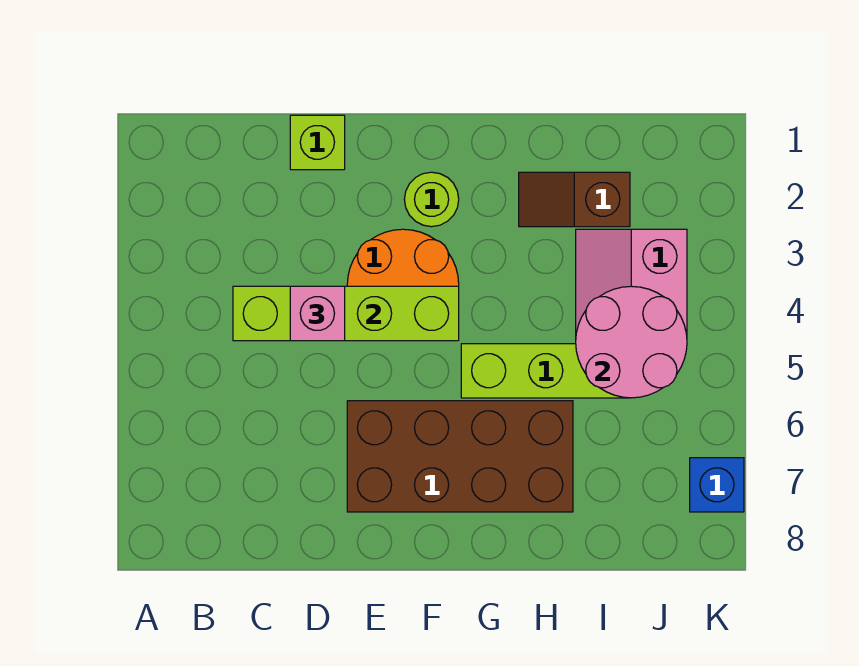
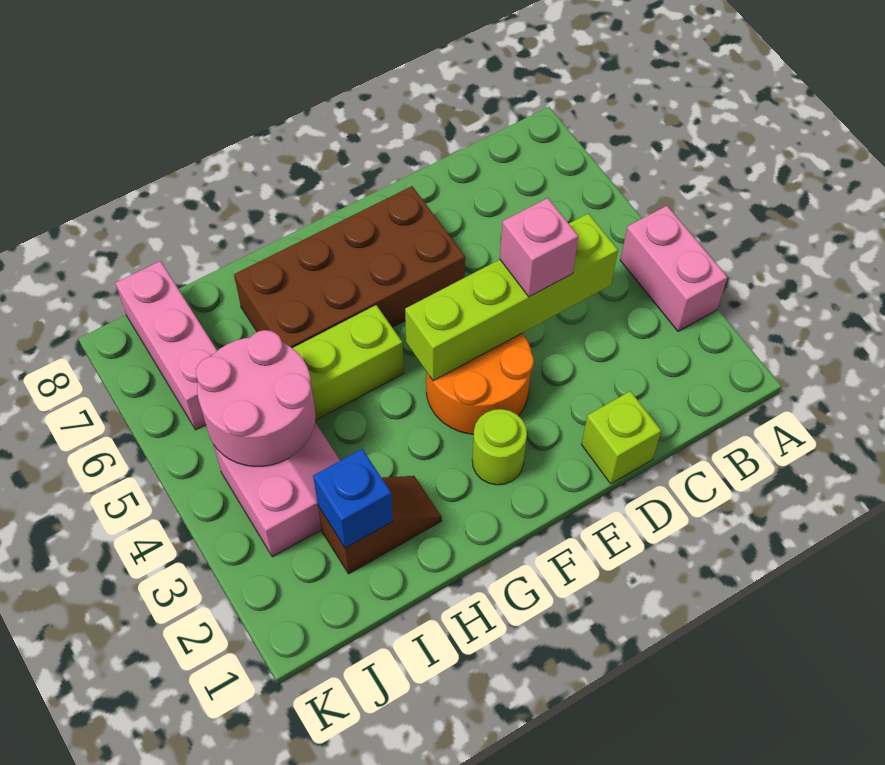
none -> pink brick A3:A4 level 1
none -> pink brick J6:J8 level 1
blue brick K7 level 1 -> blue brick I2 level 2

